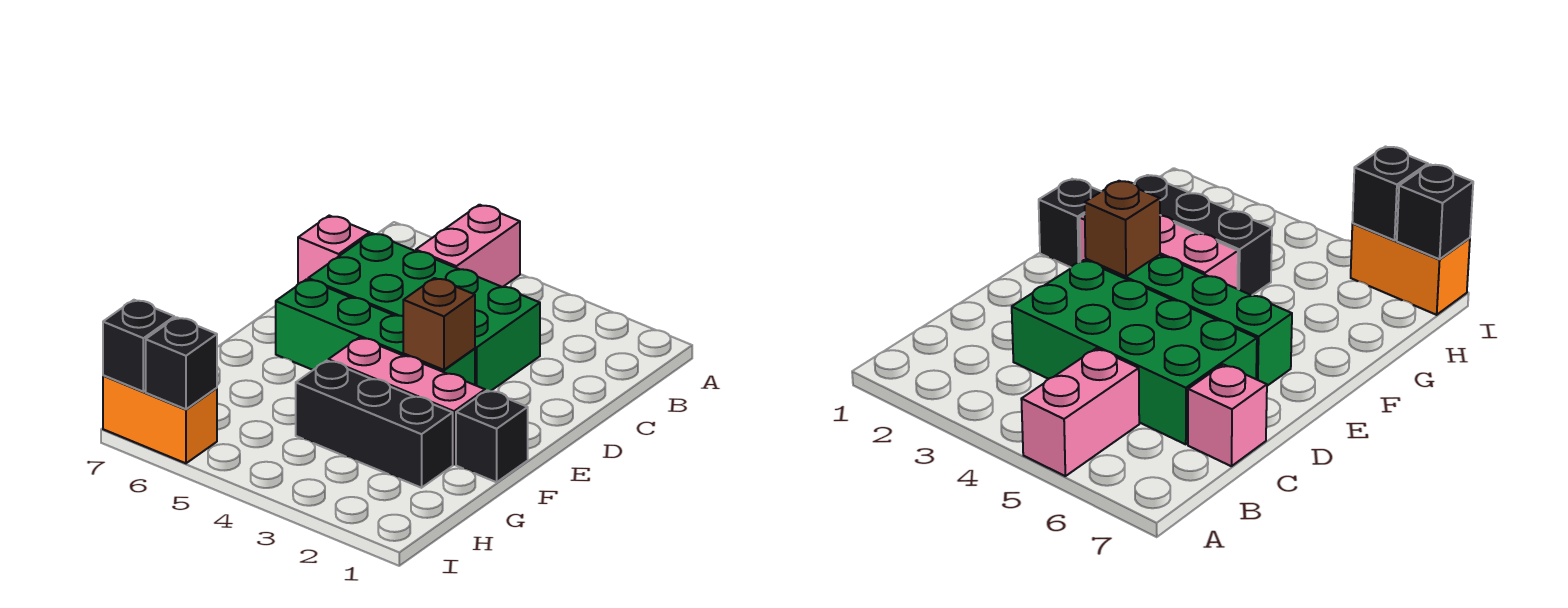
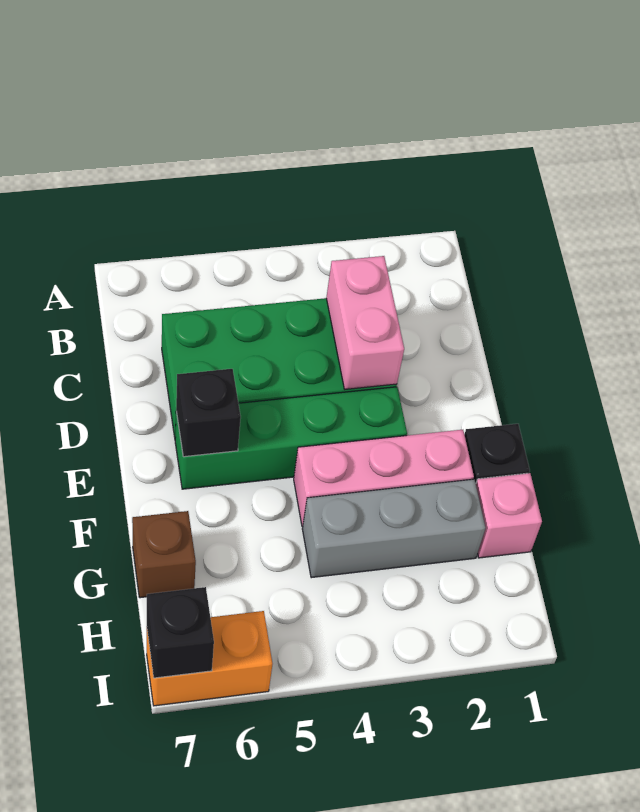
pink brick A5:B5 level 1 -> pink brick C3:D3 level 2
pink brick C7 level 1 -> pink brick G1 level 1
brown brick E3 level 2 -> brown brick G7 level 1
black brick G2:G4 level 1 -> grey brick G2:G4 level 1
black brick I6 level 2 -> black brick E6 level 2

